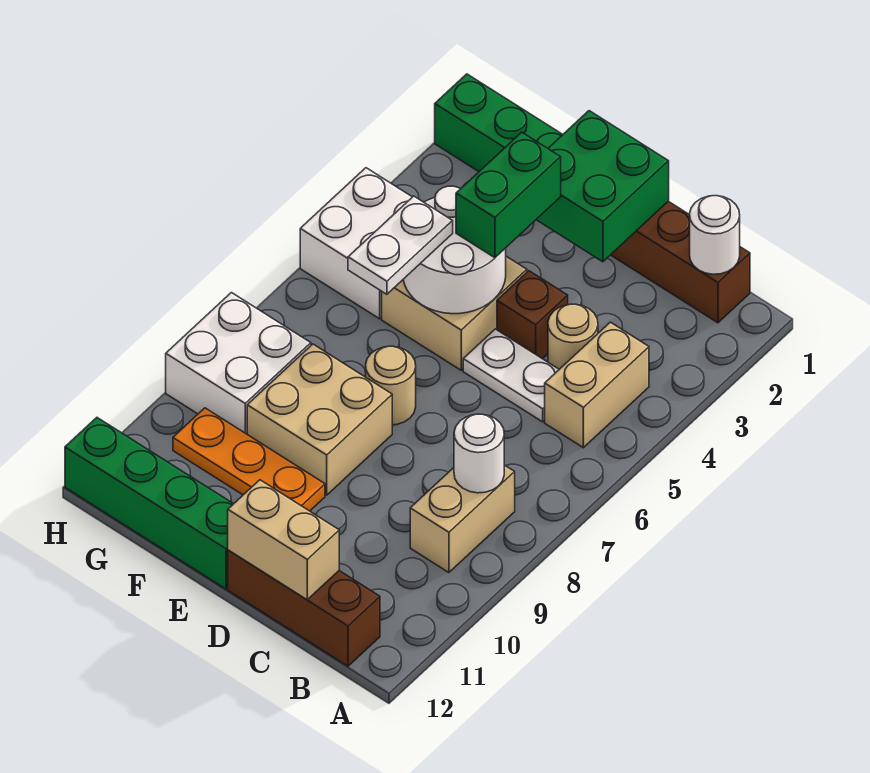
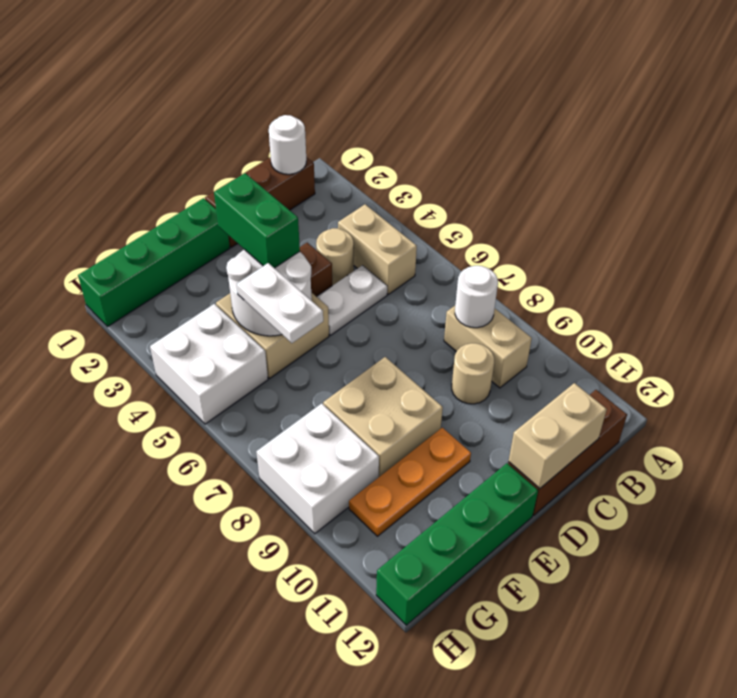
green brick D1:E2 level 2 -> none
tan round brick E7 level 1 -> tan round brick C9 level 1

